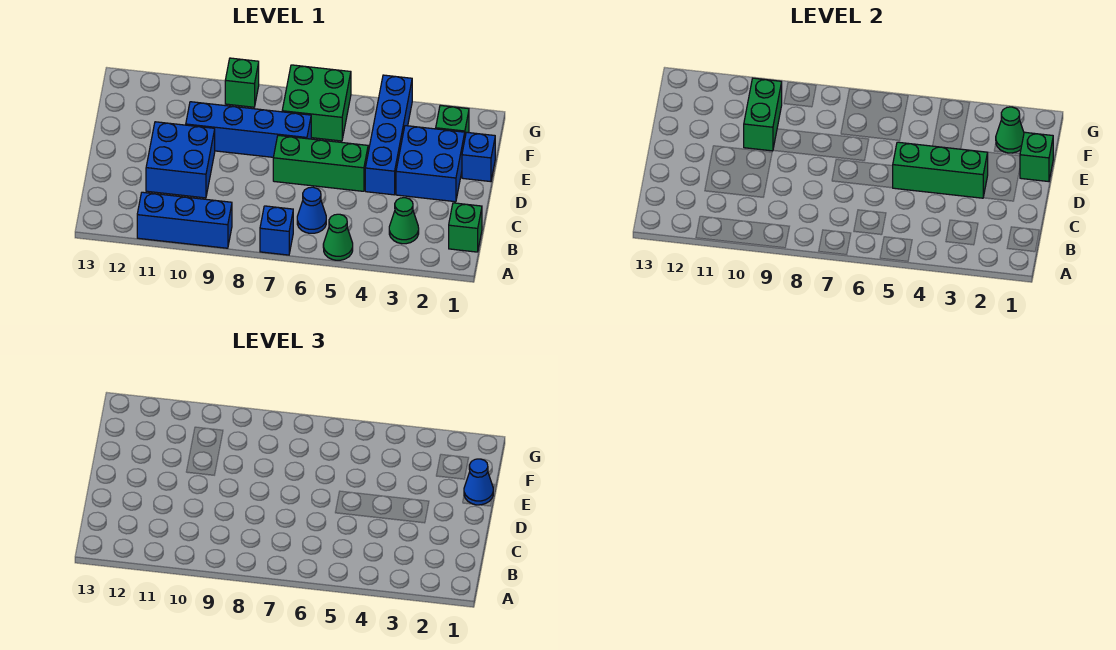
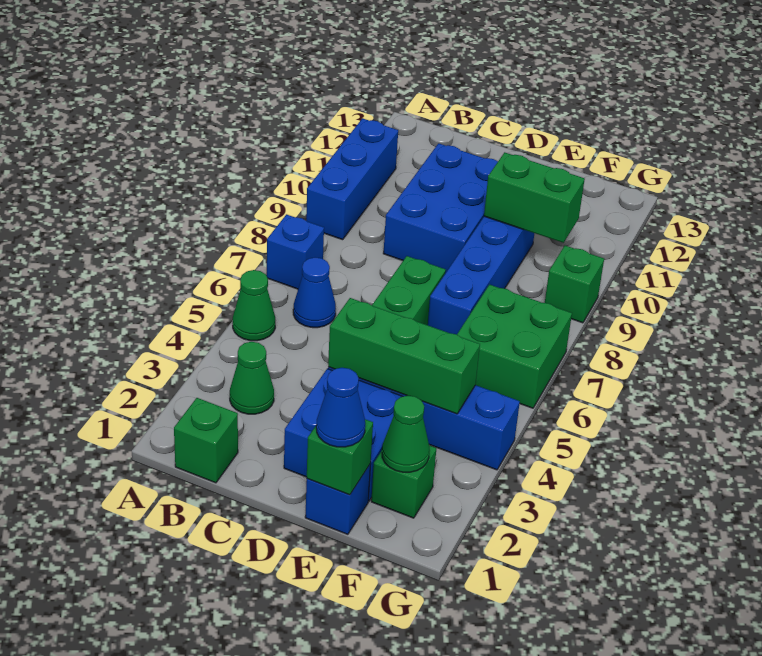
blue brick C10:D11 level 1 -> blue brick C9:D11 level 1
green brick D3:D5 level 2 -> green brick D4:F4 level 2

